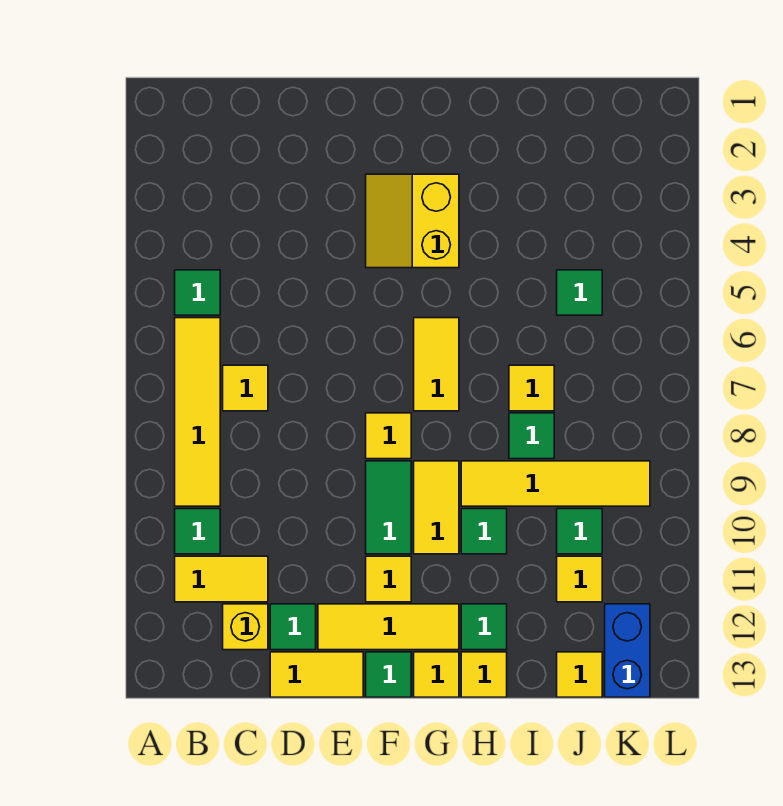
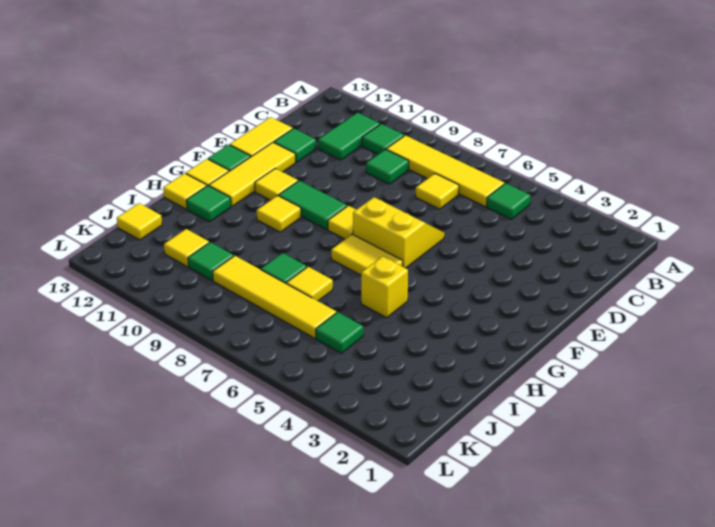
yellow tile B11:C11 level 1 -> green tile B11:C11 level 1
yellow brick C12 level 1 -> yellow brick H5 level 1
yellow slope F3:G4 level 1 top G -> yellow slope E6:F7 level 1 top F
yellow tile G9:G10 level 1 -> yellow tile G10 level 1
yellow tile H9:K9 level 1 -> yellow tile J6:J9 level 1
green tile H10 level 1 -> green tile C9 level 1
blue brick K12:K13 level 1 -> none

